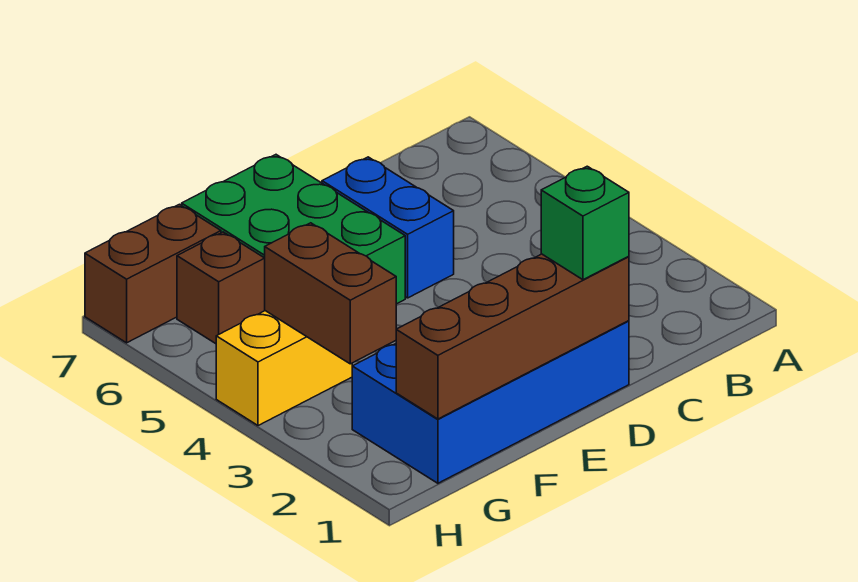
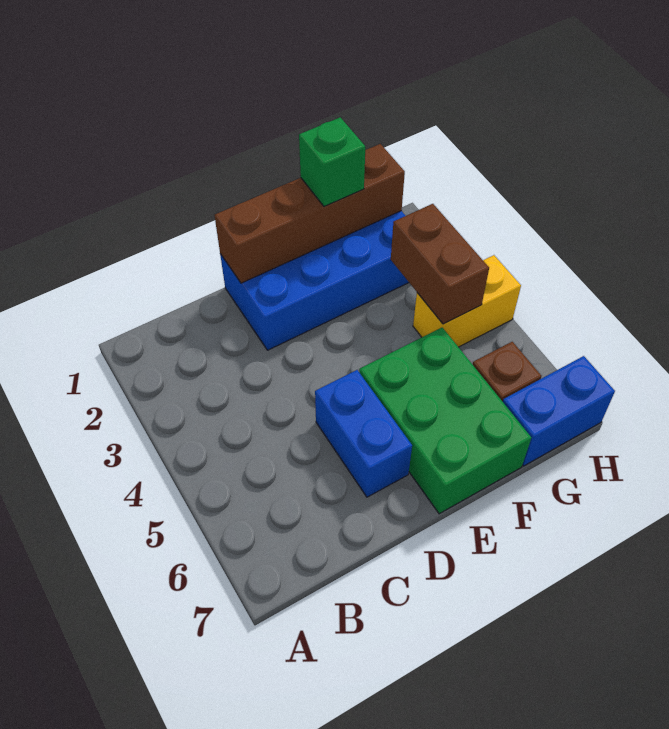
green brick D1 level 3 -> green brick F1 level 3
brown brick G7:H7 level 1 -> blue brick G7:H7 level 1

